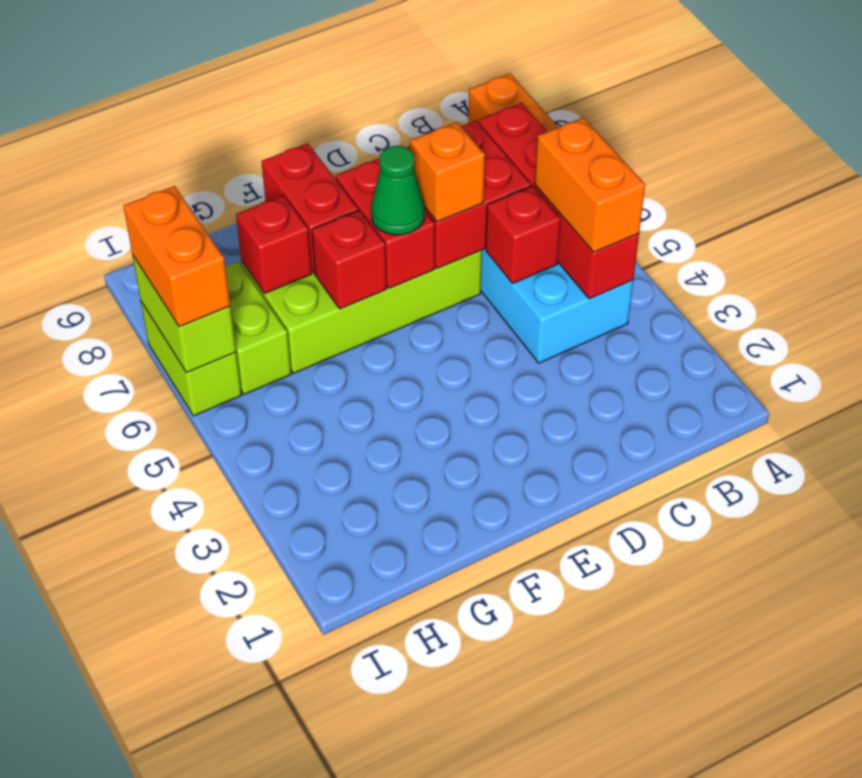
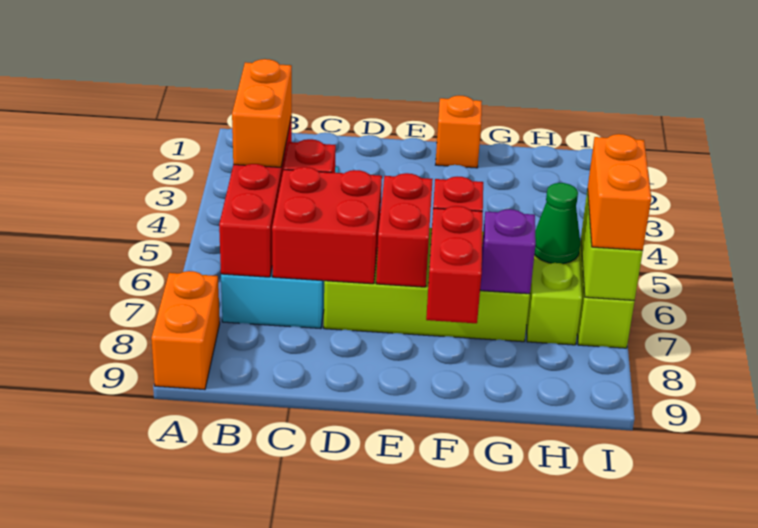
orange brick D6 level 3 -> orange brick F1 level 1
green cone E6 level 3 -> green cone H6 level 2
red brick G7 level 2 -> purple brick G7 level 2

